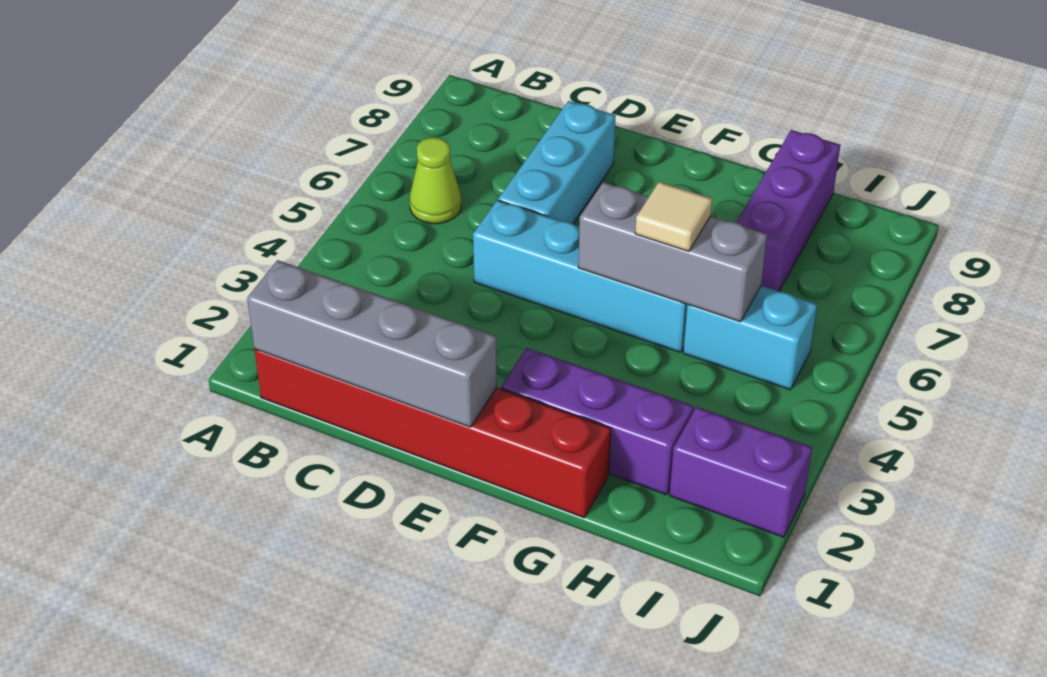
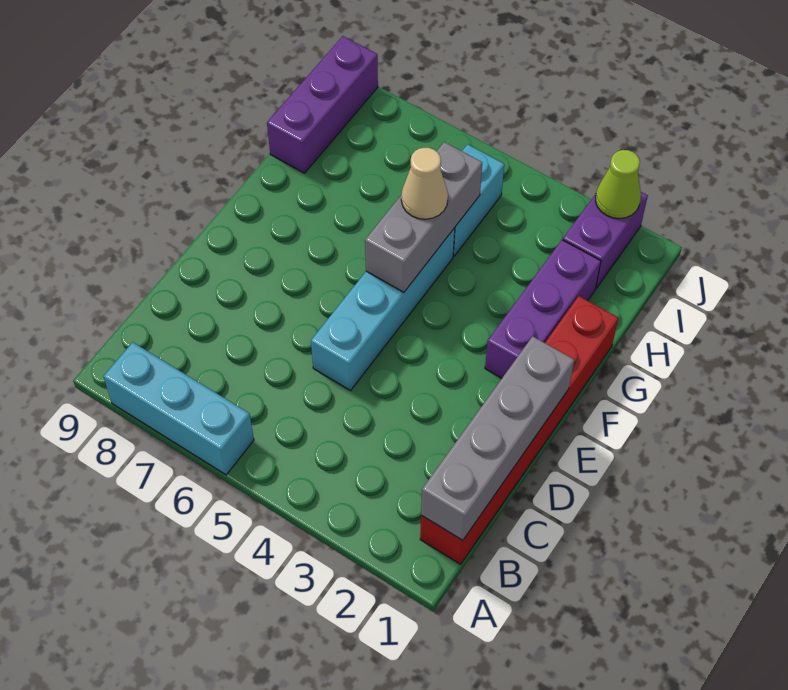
lime cone B6 level 1 -> lime cone J2 level 2
cyan brick D6:D8 level 1 -> cyan brick A6:A8 level 1
tan tile G5 level 3 -> tan cone G5 level 3
purple brick H7:H9 level 1 -> purple brick H9:J9 level 1

